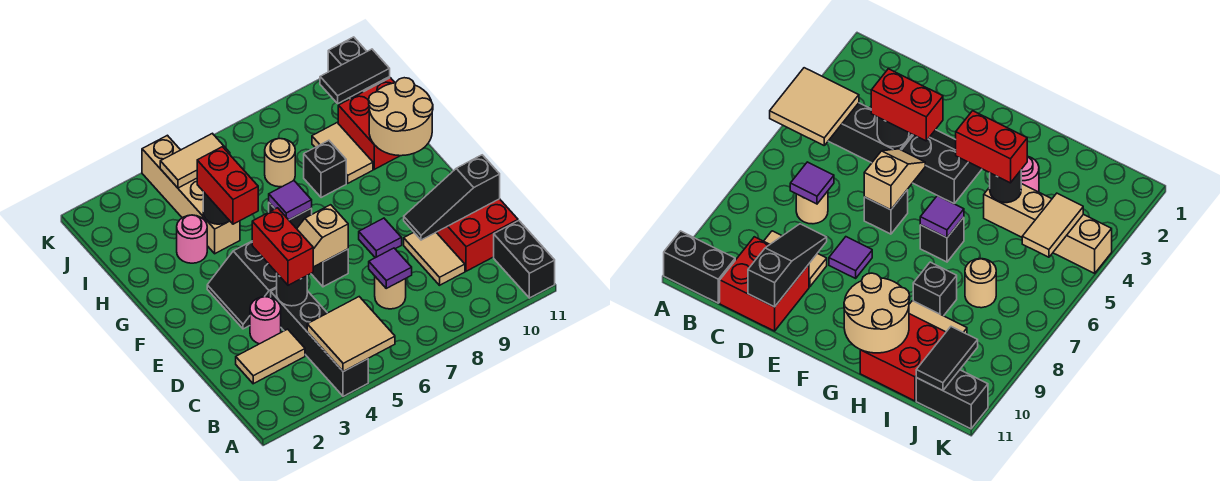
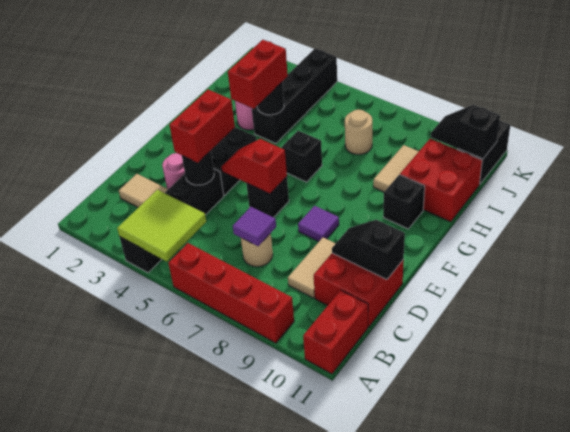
tan tile A4:B5 level 2 -> lime tile A4:B5 level 2
none -> red brick A6:A9 level 1
black brick A11:B11 level 1 -> red brick A11:B11 level 1
black slope D9:D11 level 2 top 11 -> black slope D10:D11 level 2 top 11
tan slope E5:E6 level 2 top 6 -> red slope E5:E6 level 2 top 6
purple tile G6 level 2 -> none
tan round brick G10:H11 level 2 -> none
tan brick H4:K4 level 1 -> black brick H4:K4 level 1
black brick H8 level 1 -> black brick G10 level 1
tan tile J4:J5 level 2 -> none
black tile J10:J11 level 2 -> black slope J10:J11 level 2 top 11

